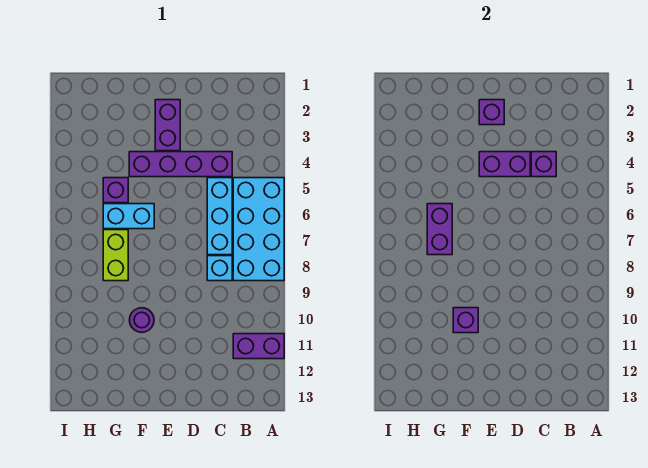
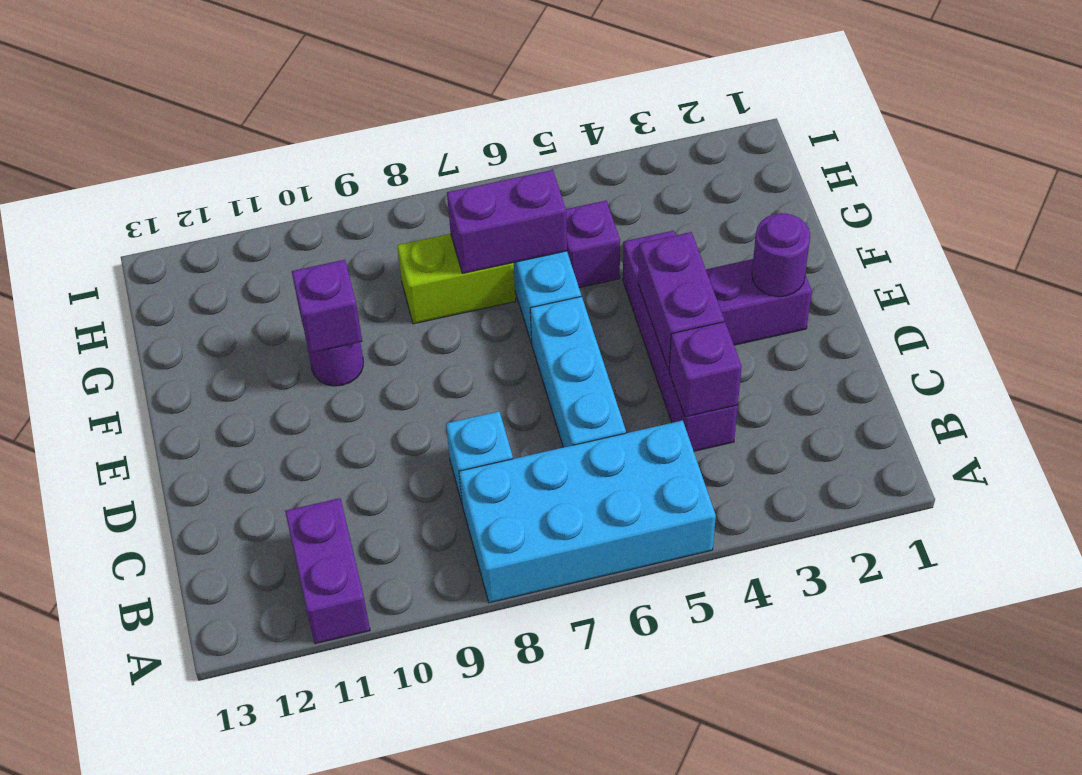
cyan brick C5:C7 level 1 -> cyan brick C6:E6 level 1
purple brick E2 level 2 -> purple round brick E2 level 2

